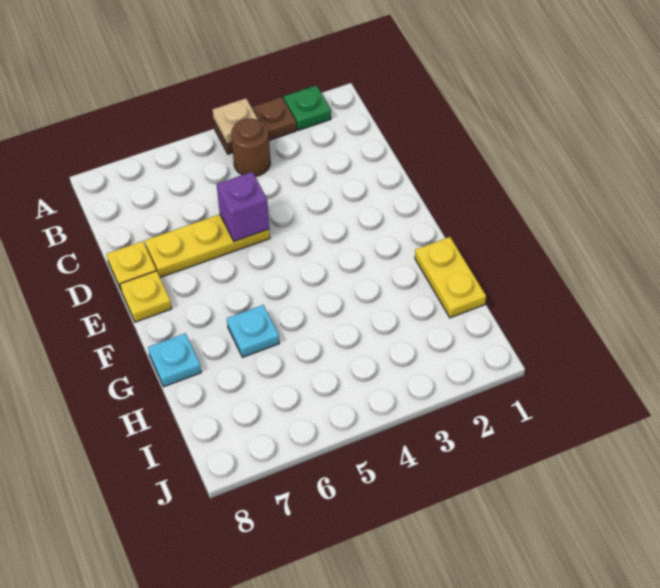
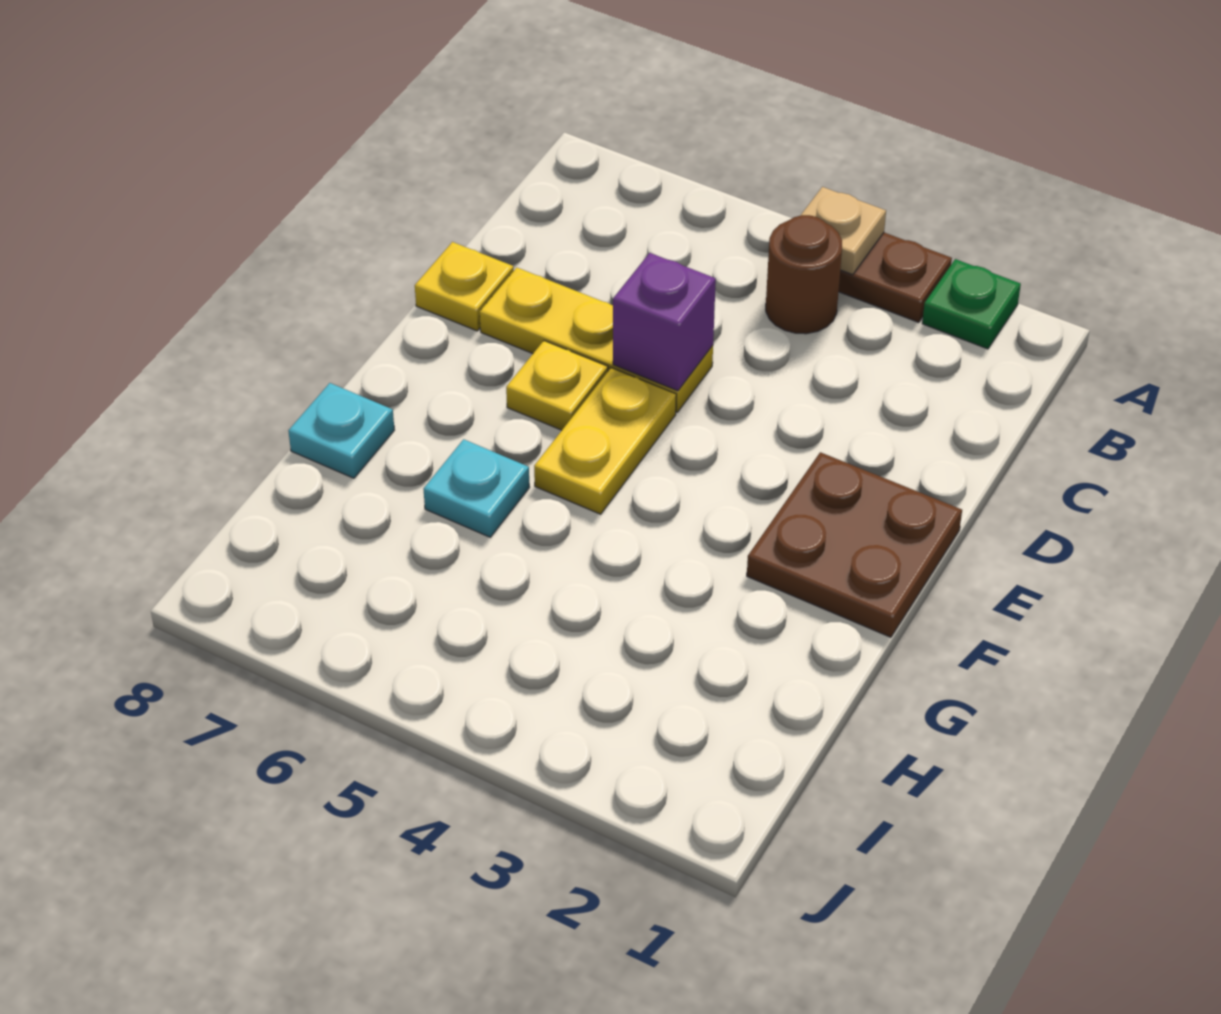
none -> brown plate E1:F2 level 1
yellow plate E8 level 1 -> yellow plate E6 level 1
yellow plate G1:H1 level 1 -> yellow plate E5:F5 level 1

